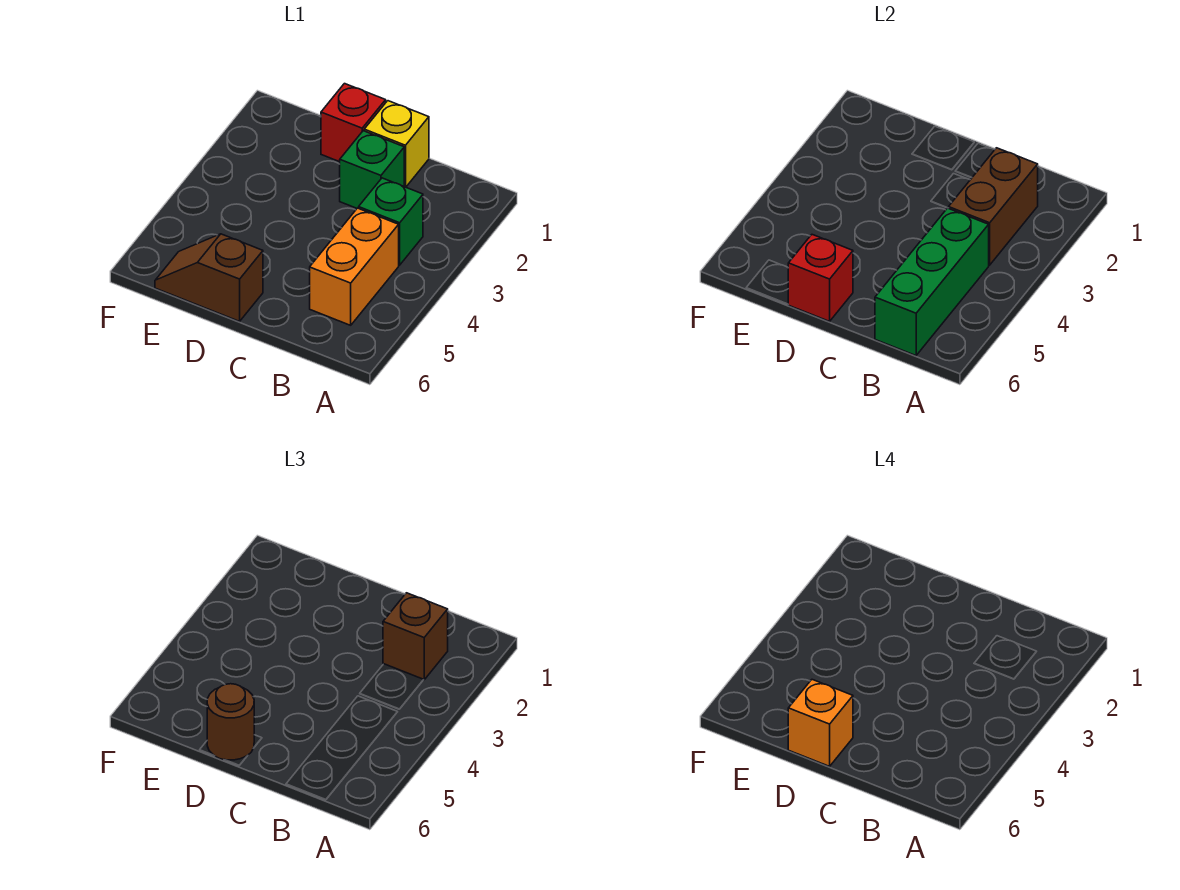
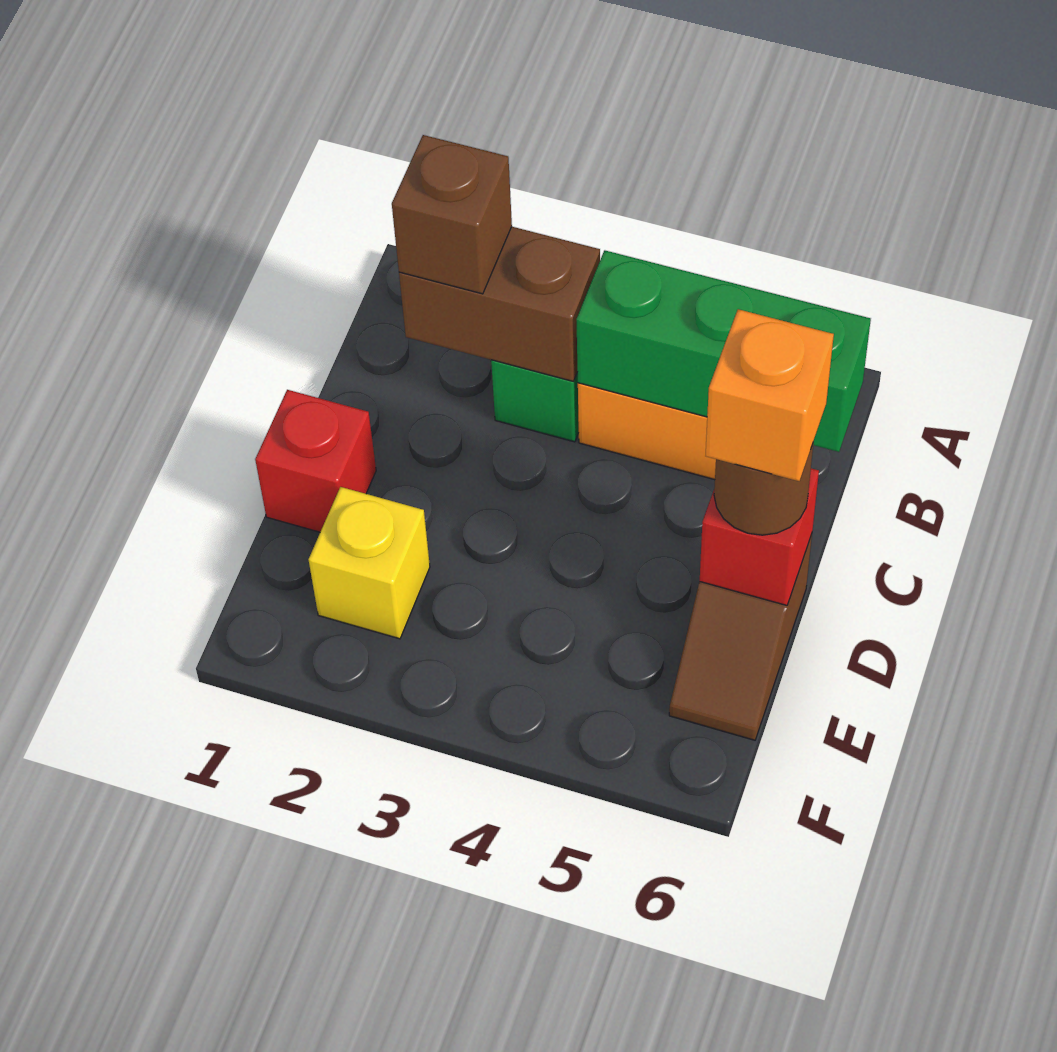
yellow brick C1 level 1 -> yellow brick E2 level 1
green brick C2 level 1 -> none

